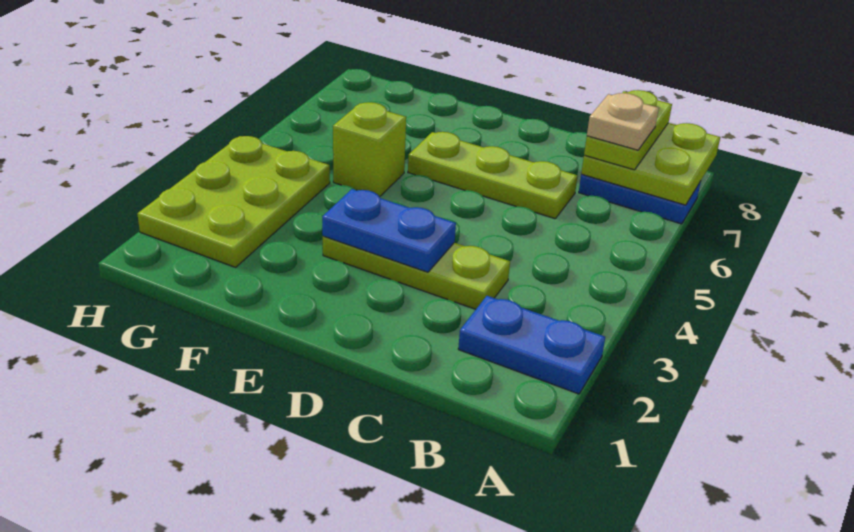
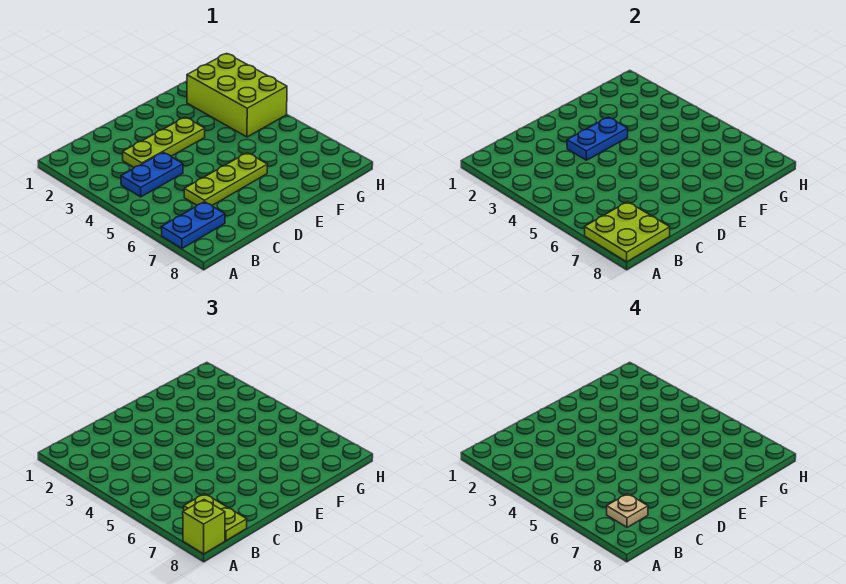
blue plate A2:B2 level 1 -> blue plate B4:C4 level 1
lime brick F5 level 1 -> lime brick A8 level 3
lime plate G2:H4 level 1 -> lime brick G2:H4 level 1

